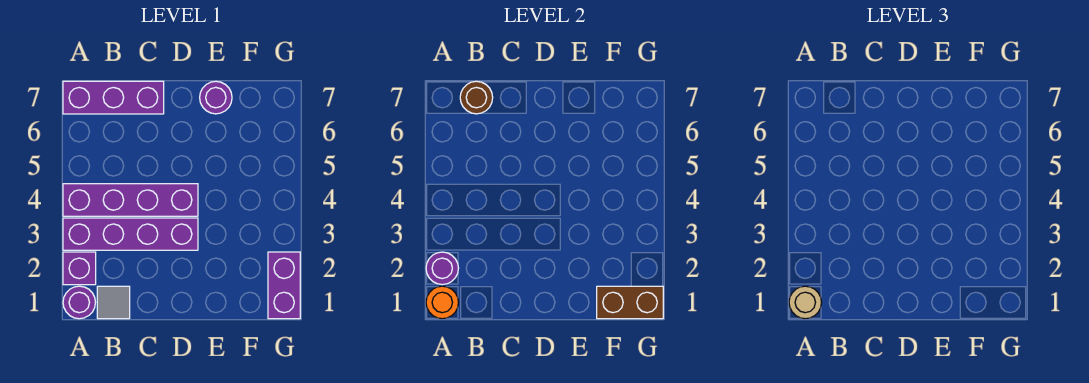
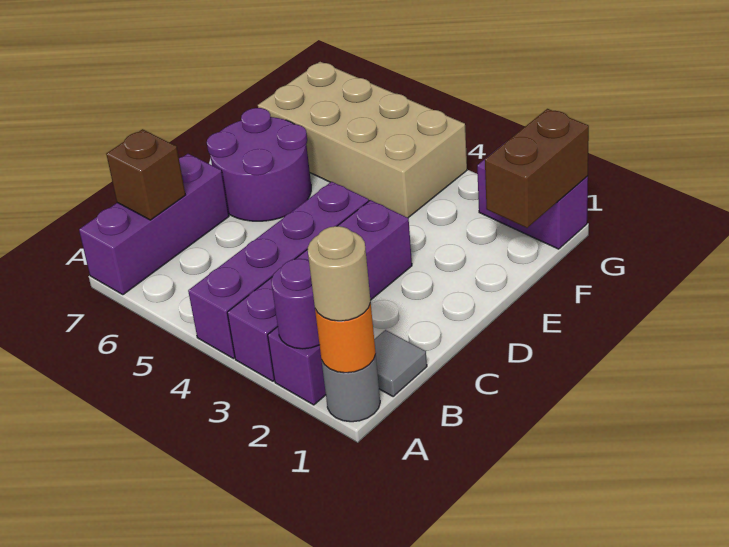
purple round brick A1 level 1 -> grey round brick A1 level 1
brown round brick B7 level 2 -> brown brick B7 level 2
purple round brick E7 level 1 -> purple round brick D6:E7 level 1
none -> tan brick F4:G7 level 1

